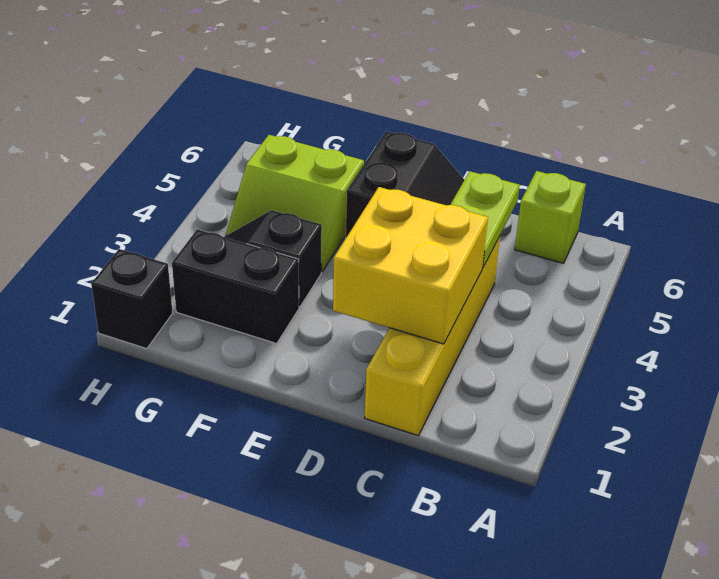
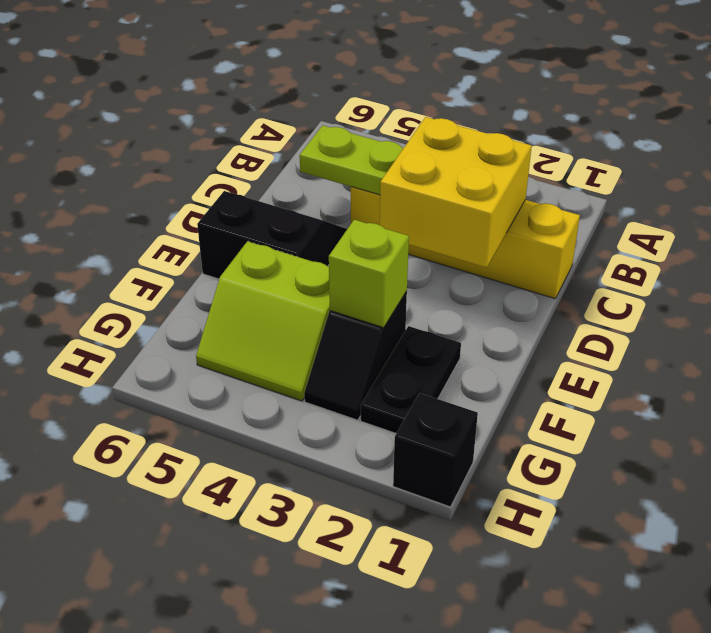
lime brick B6 level 1 -> lime brick F3 level 2
black brick F2:G2 level 1 -> black plate F2:G2 level 1
lime slope F4:G5 level 1 top 5 -> lime slope F4:G5 level 1 top F

